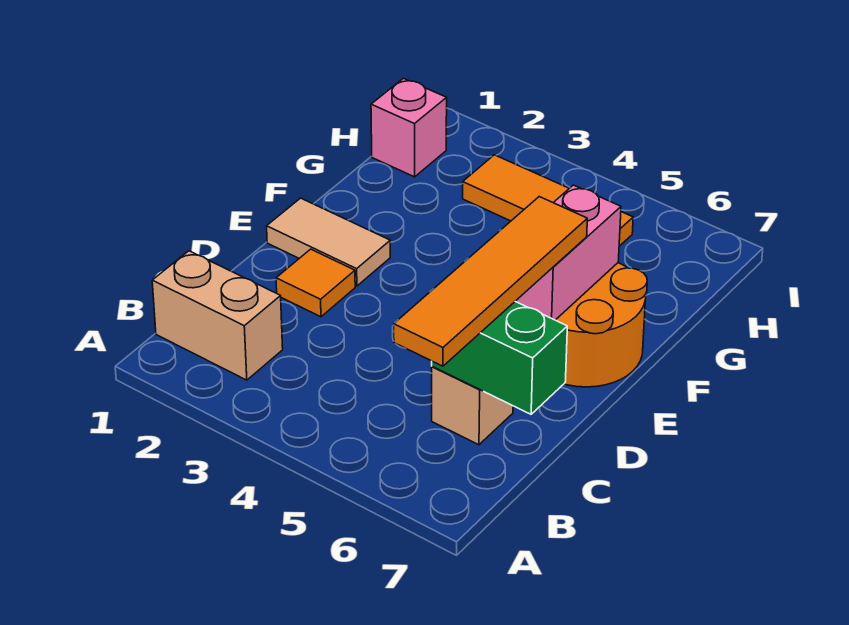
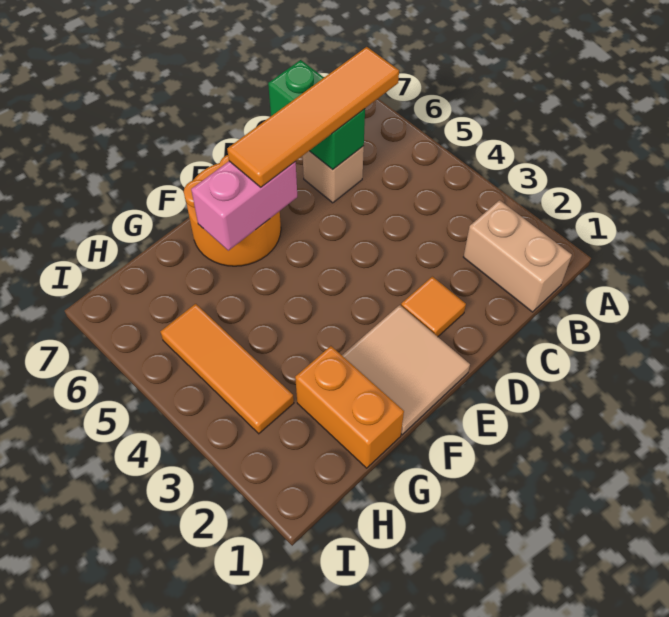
tan tile E1:E2 level 1 -> tan tile E1:F2 level 1
none -> orange brick G1:G2 level 1
pink brick H1 level 1 -> none

